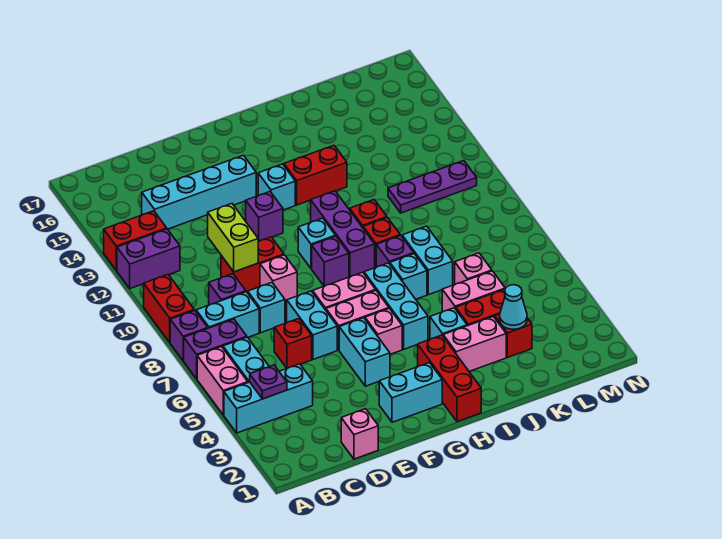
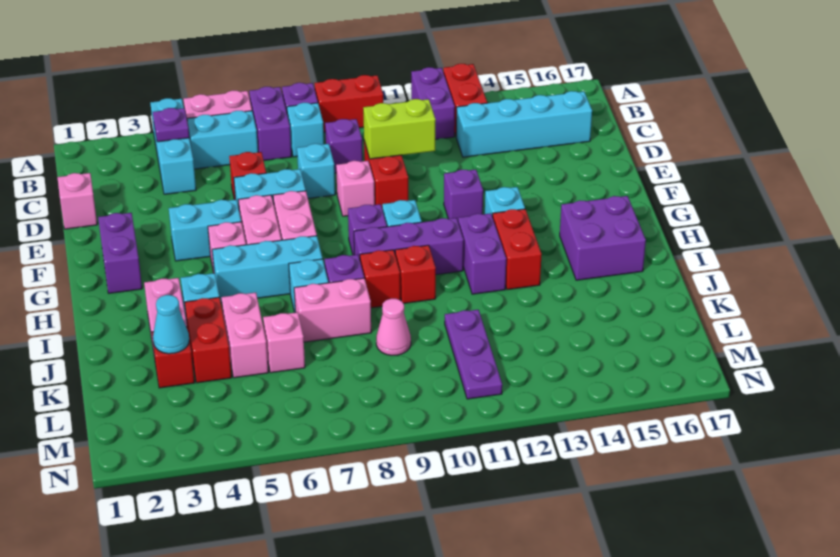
cyan brick B8:C8 level 1 -> cyan brick B8 level 1
cyan brick C14:F14 level 1 -> cyan brick C13:C16 level 1
cyan brick F2:G2 level 1 -> purple brick F2:G2 level 1
red brick H1:H3 level 1 -> none
none -> purple brick H12:I12 level 1
none -> purple brick H15:I16 level 1
cyan brick J7:J8 level 1 -> pink brick J7:J8 level 1
none -> pink cone K9 level 1

